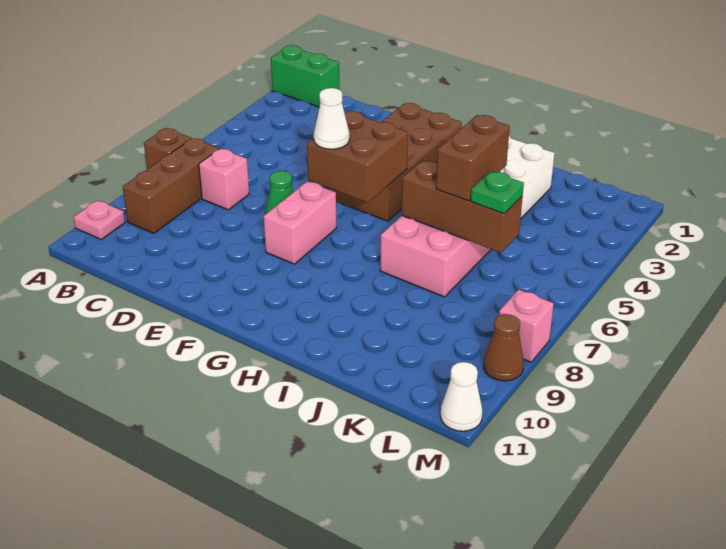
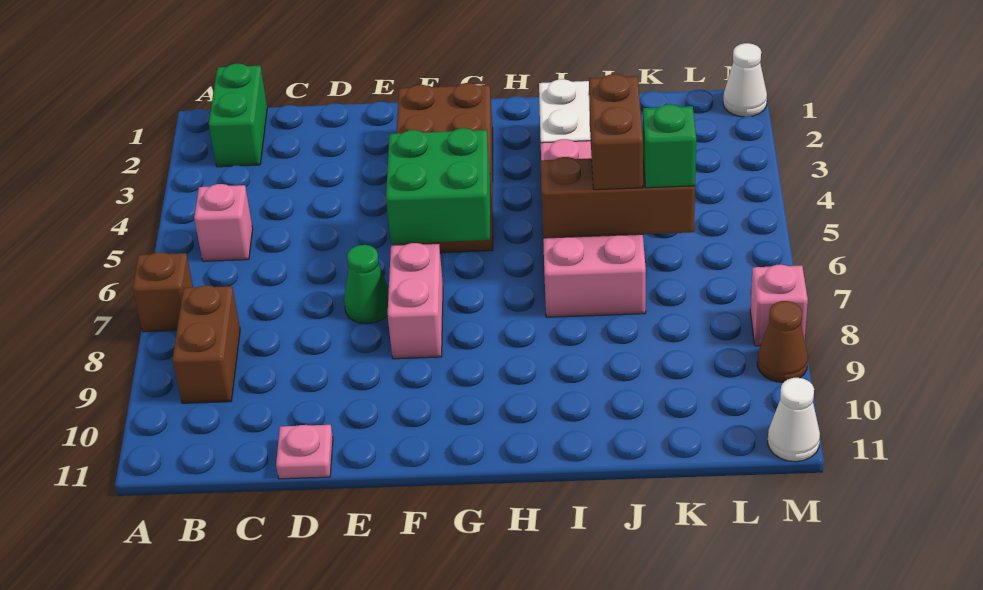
green brick A1:B1 level 1 -> green brick B1:B2 level 1
pink plate A10 level 1 -> pink plate D11 level 1
brown brick B7:B9 level 1 -> brown brick B8:B9 level 1
pink brick C7 level 1 -> pink brick B5 level 1
brown brick F5:G6 level 2 -> green brick F5:G6 level 2
white cone F6 level 3 -> white cone M1 level 1
green plate K6 level 3 -> green brick K6 level 3

